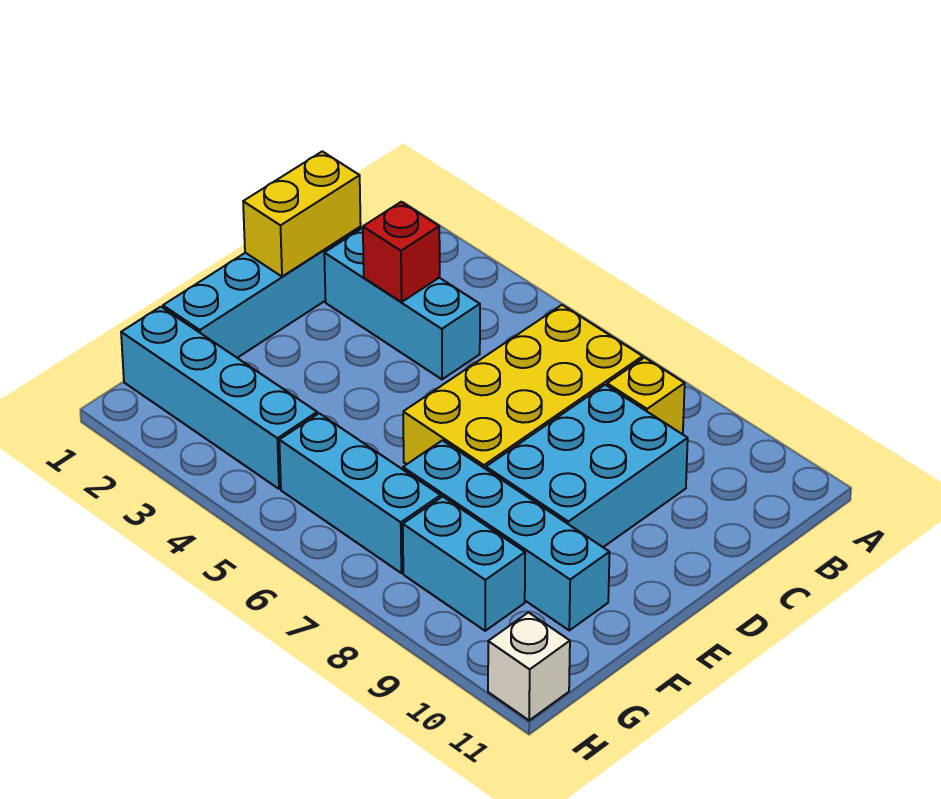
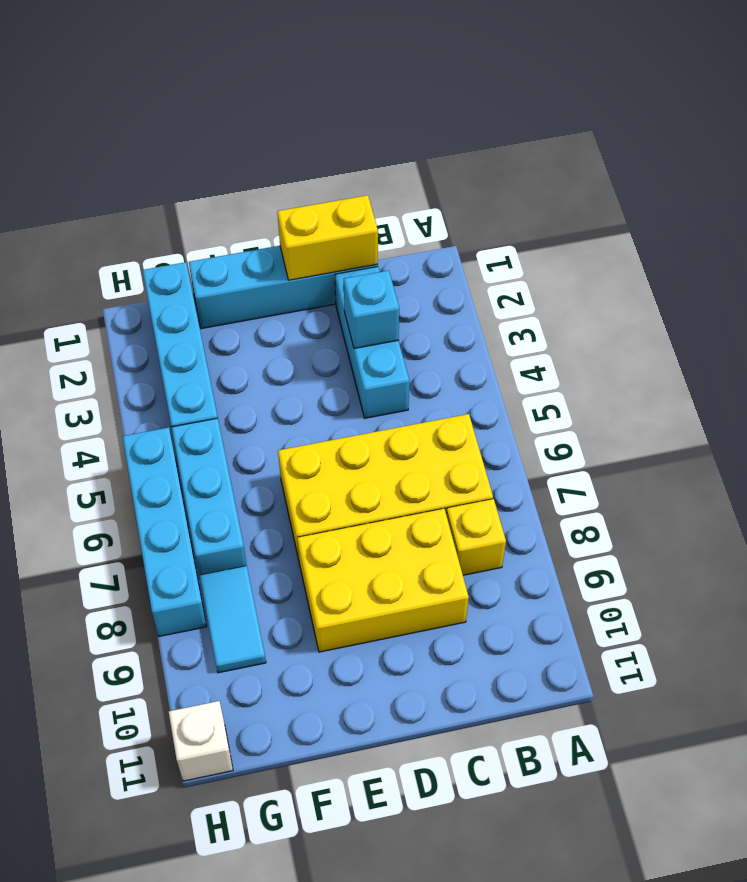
red brick C3 level 2 -> cyan brick C3 level 2
cyan brick C8:E9 level 1 -> yellow brick C8:E9 level 1
cyan brick F7:F10 level 1 -> cyan brick H5:H8 level 1
cyan brick G8:G9 level 1 -> cyan tile G8:G9 level 1

